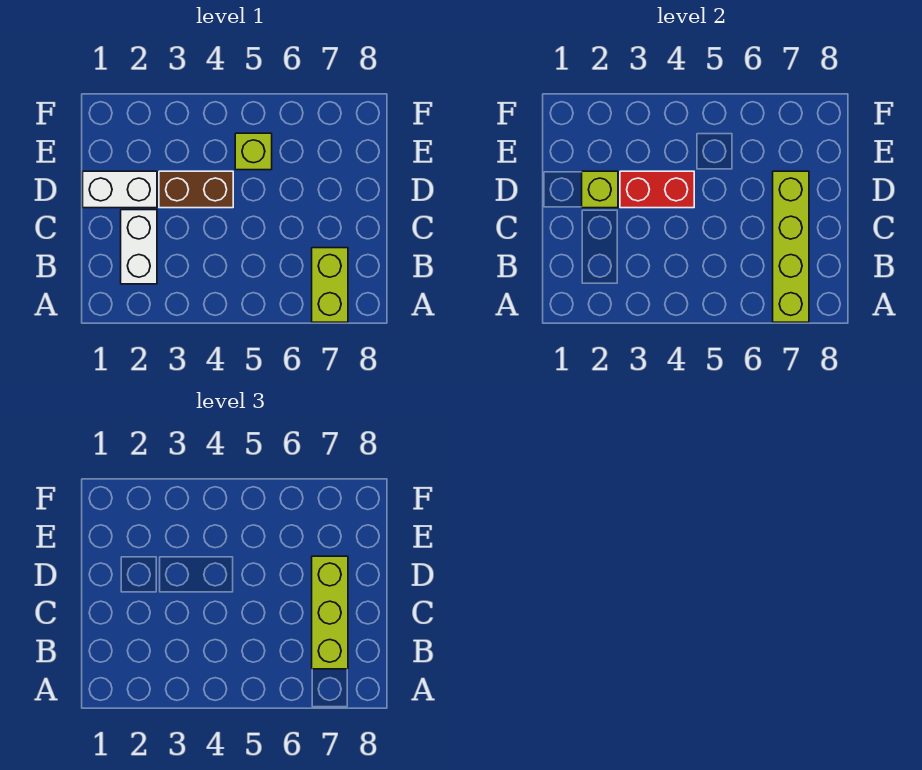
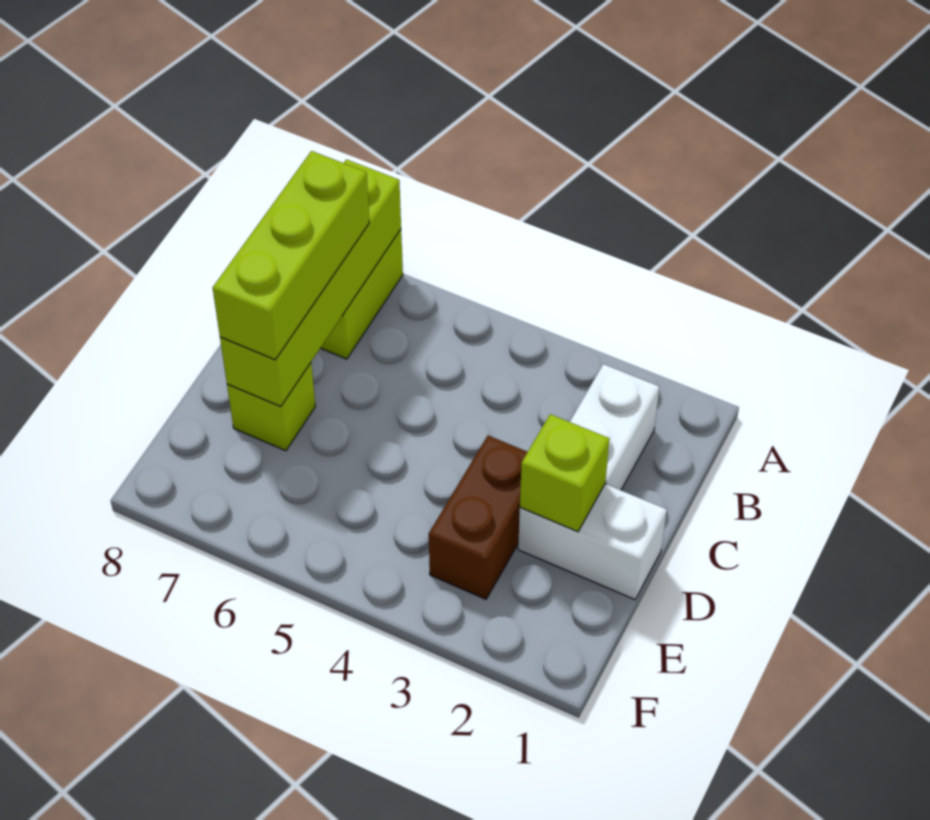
brown brick D3:D4 level 1 -> brown brick D3:E3 level 1
red brick D3:D4 level 2 -> none
lime brick E5 level 1 -> lime brick D7 level 1

